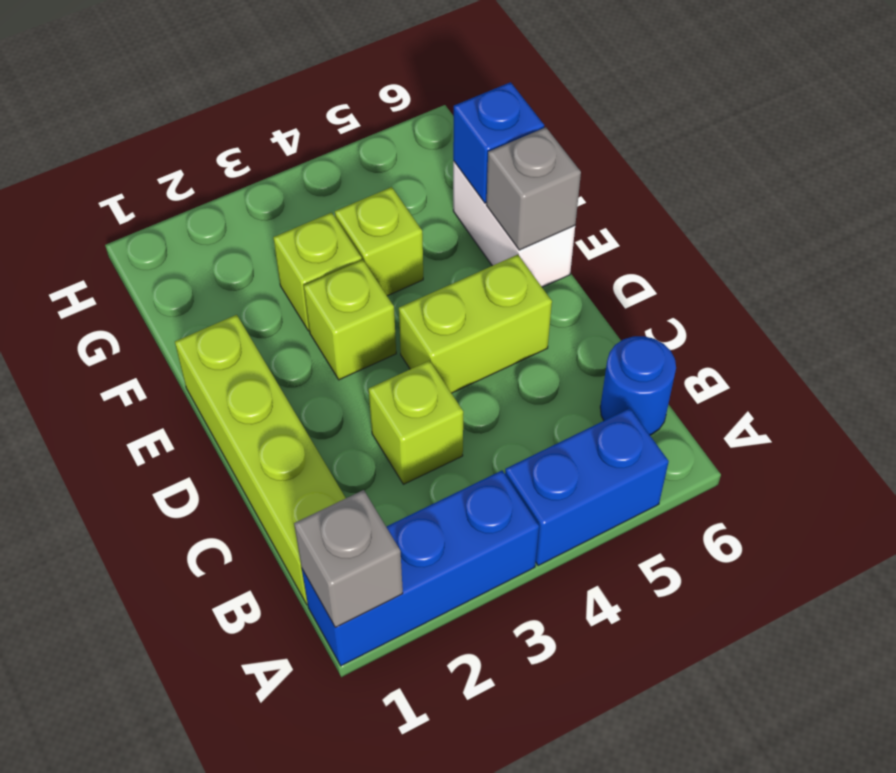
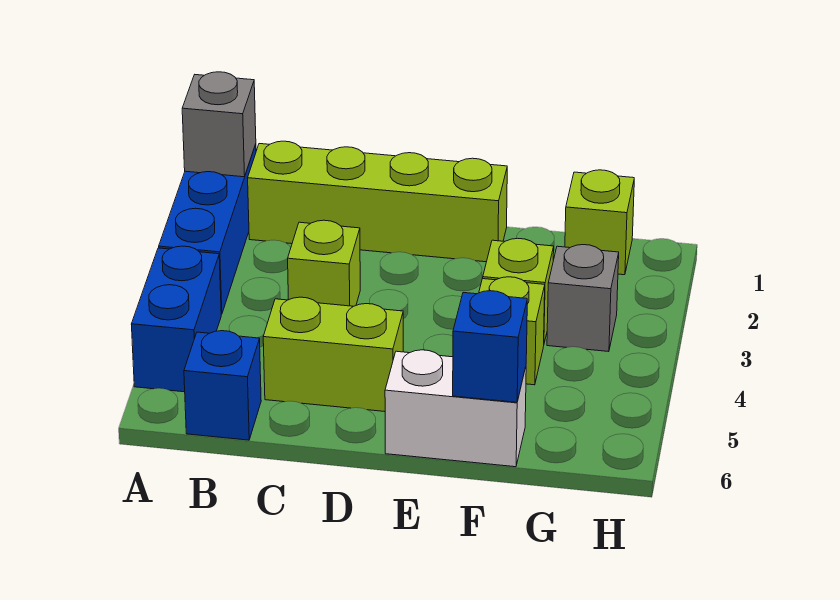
blue round brick B6 level 1 -> blue brick B6 level 1
lime brick D4:D5 level 1 -> lime brick C5:D5 level 1
lime brick E3 level 1 -> lime brick G1 level 1
grey brick E6 level 2 -> grey brick G3 level 1

